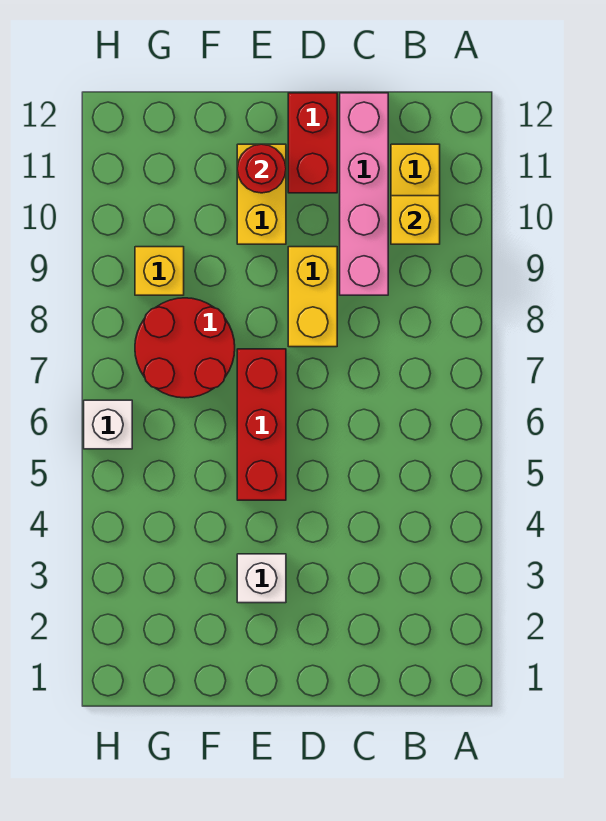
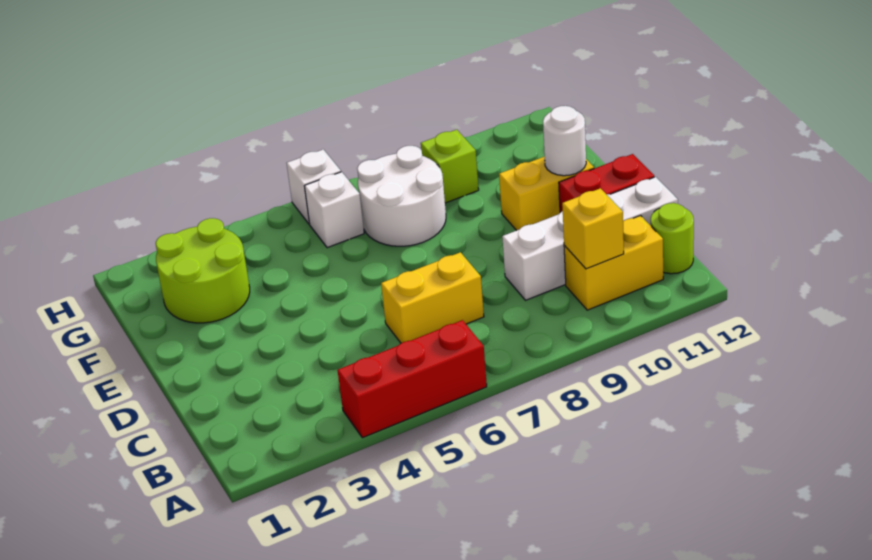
none -> lime round brick B12 level 1
pink brick C9:C12 level 1 -> white brick C9:C12 level 1
yellow brick D8:D9 level 1 -> yellow brick C6:C7 level 1
white brick E3 level 1 -> white brick G6 level 1
red brick E5:E7 level 1 -> red brick A4:A6 level 1
red round brick E11 level 2 -> white round brick E11 level 2
none -> lime round brick F2:G3 level 1
red round brick F7:G8 level 1 -> white round brick F7:G8 level 1
yellow brick G9 level 1 -> lime brick G9 level 1

